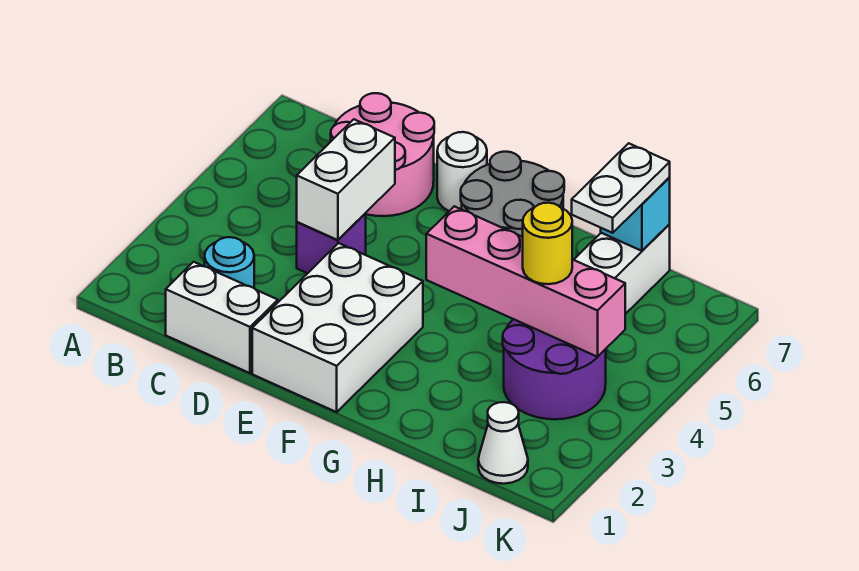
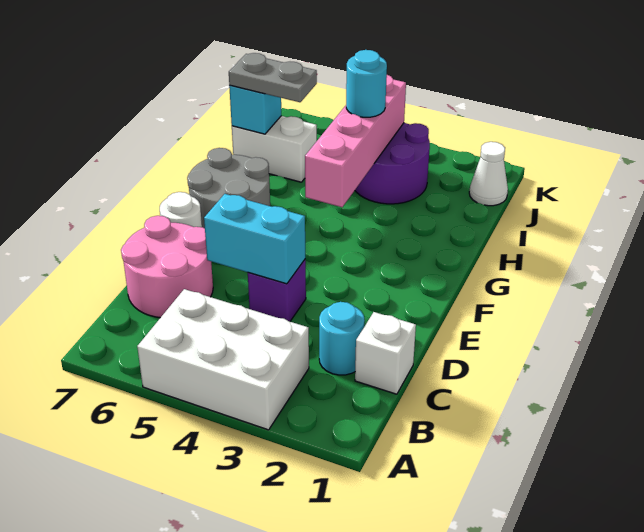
white brick C1:D1 level 1 -> white brick C1 level 1
white brick D4:D5 level 2 -> cyan brick D4:D5 level 2
white brick E1:F3 level 1 -> white brick A3:B5 level 1
yellow round brick I4 level 3 -> cyan round brick I4 level 3
white plate I6:I7 level 3 -> grey plate I6:I7 level 3

